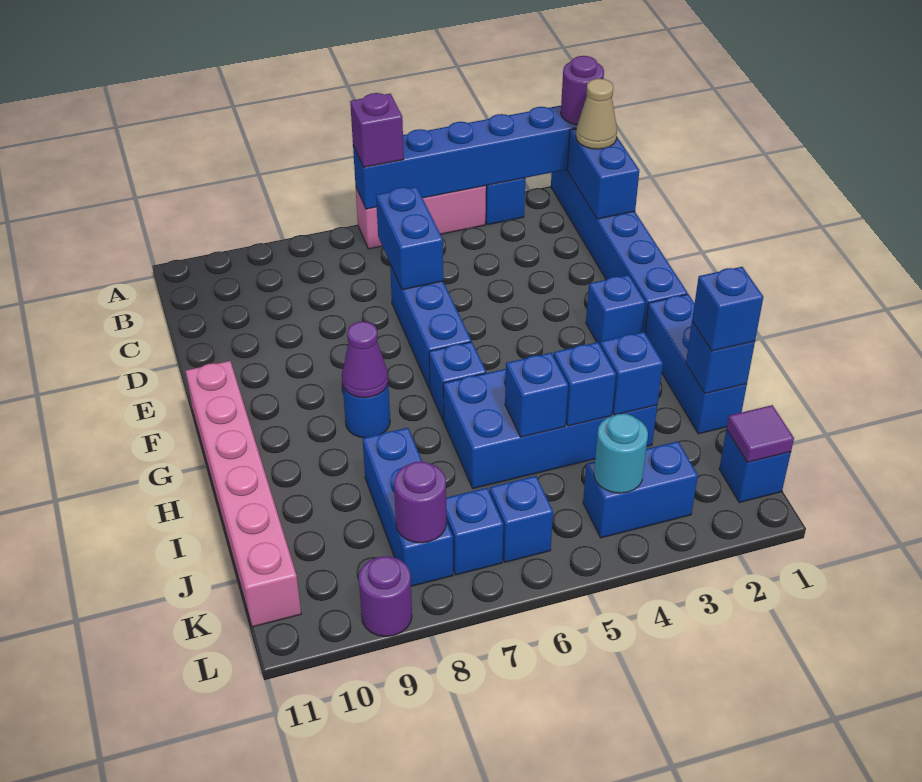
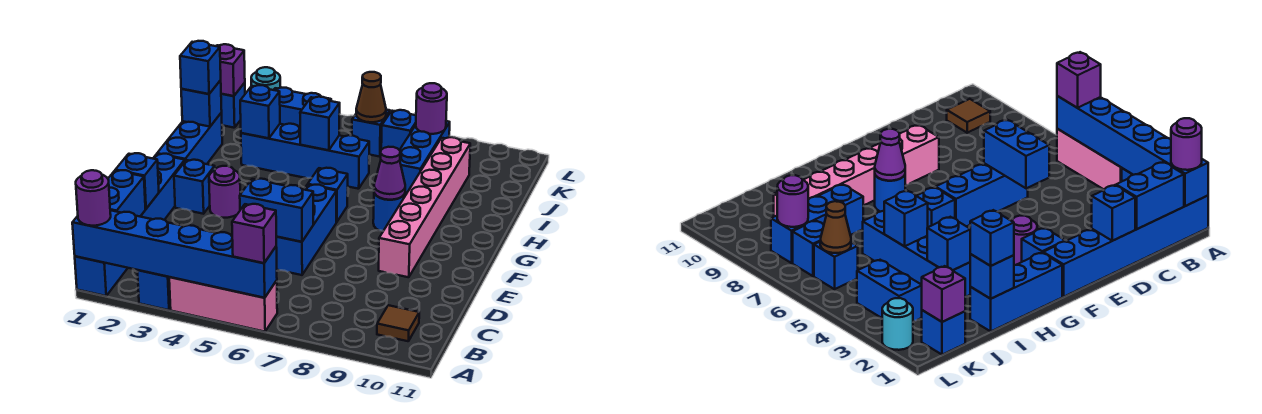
tan cone B1 level 3 -> none
none -> brown tile B10 level 1
blue brick C6:D6 level 2 -> blue brick D5:D6 level 2
pink brick F11:K11 level 1 -> pink brick E9:J9 level 1
blue brick H3:I6 level 1 -> blue brick I3:I6 level 1
blue brick I4 level 2 -> blue brick D1 level 2
purple tile K1 level 2 -> purple brick K1 level 2
cyan round brick K4 level 2 -> cyan round brick L2 level 1
none -> brown cone K6 level 2
purple round brick L9 level 1 -> purple round brick F3 level 1

